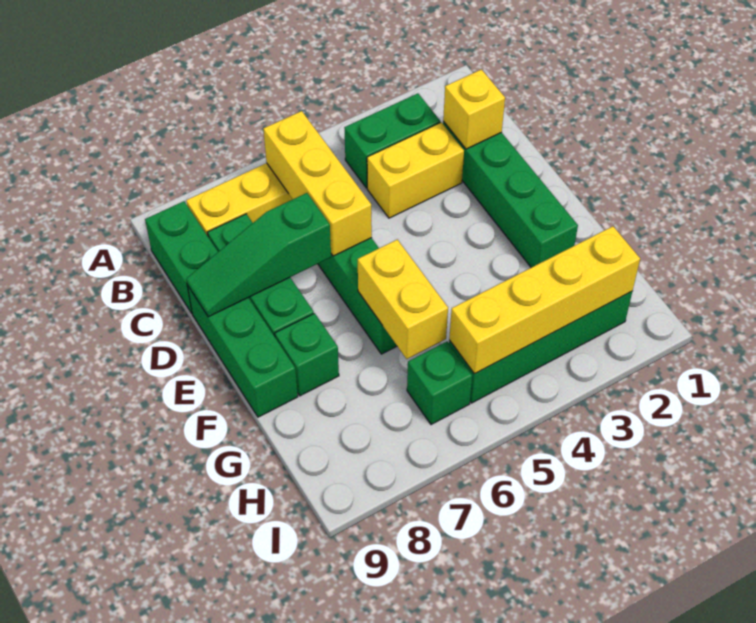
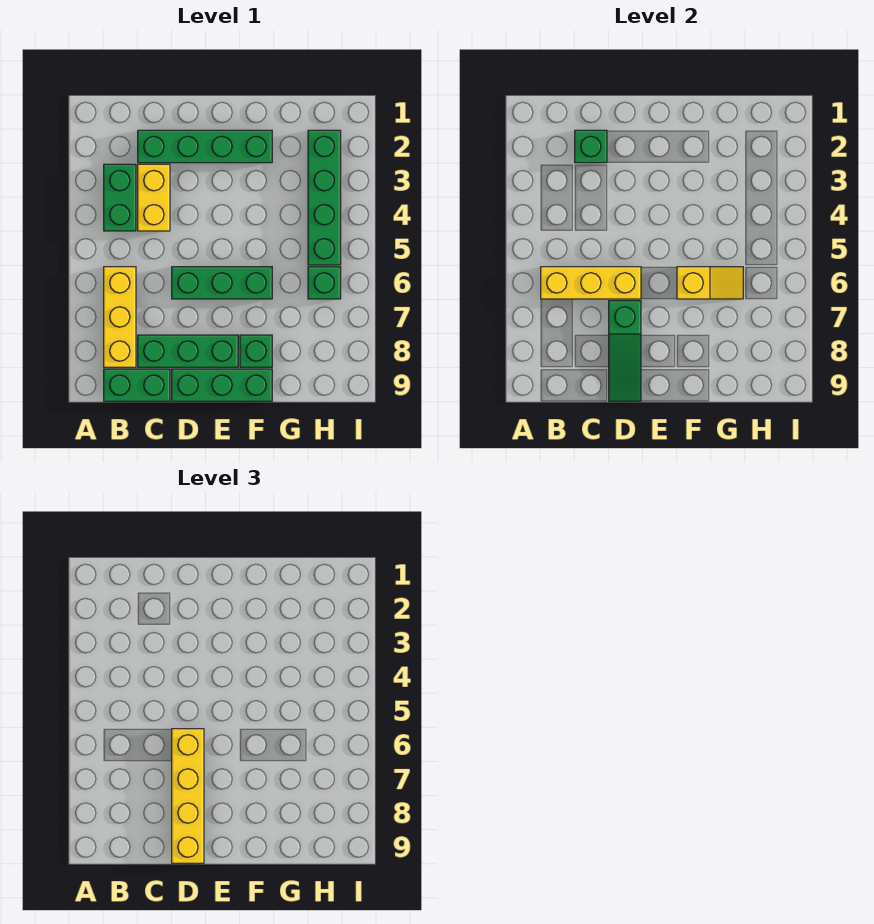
yellow brick C2 level 2 -> green brick C2 level 2
yellow brick F6:G6 level 2 -> yellow slope F6:G6 level 2 top F
yellow brick H2:H5 level 2 -> yellow brick D6:D9 level 3

